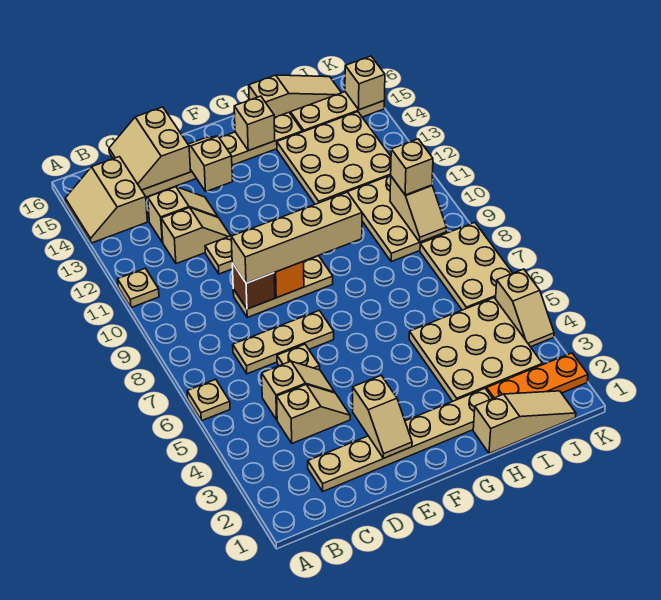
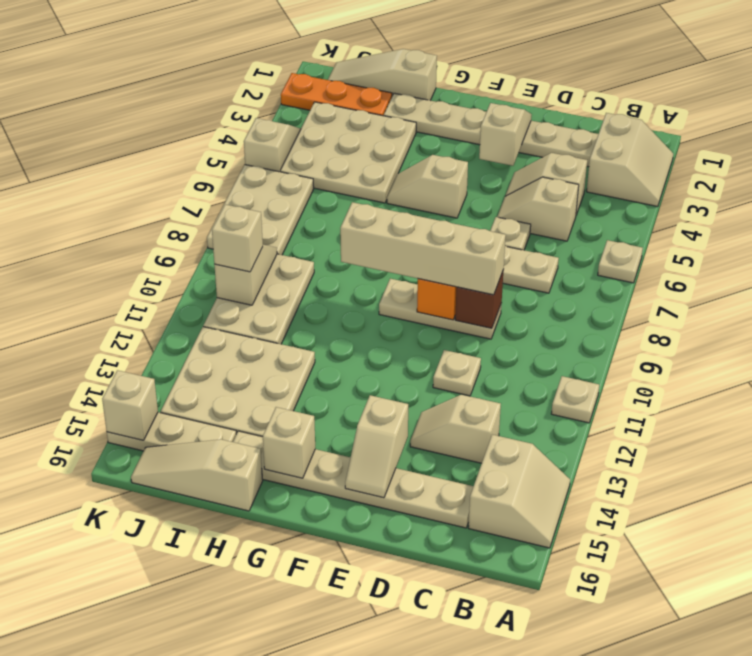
tan slope C12:D12 level 1 top C -> tan slope F5:G5 level 1 top F
tan slope C15:D16 level 2 top D -> tan slope A2:B3 level 1 top B

